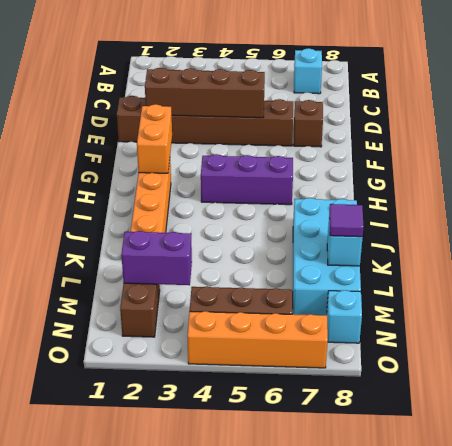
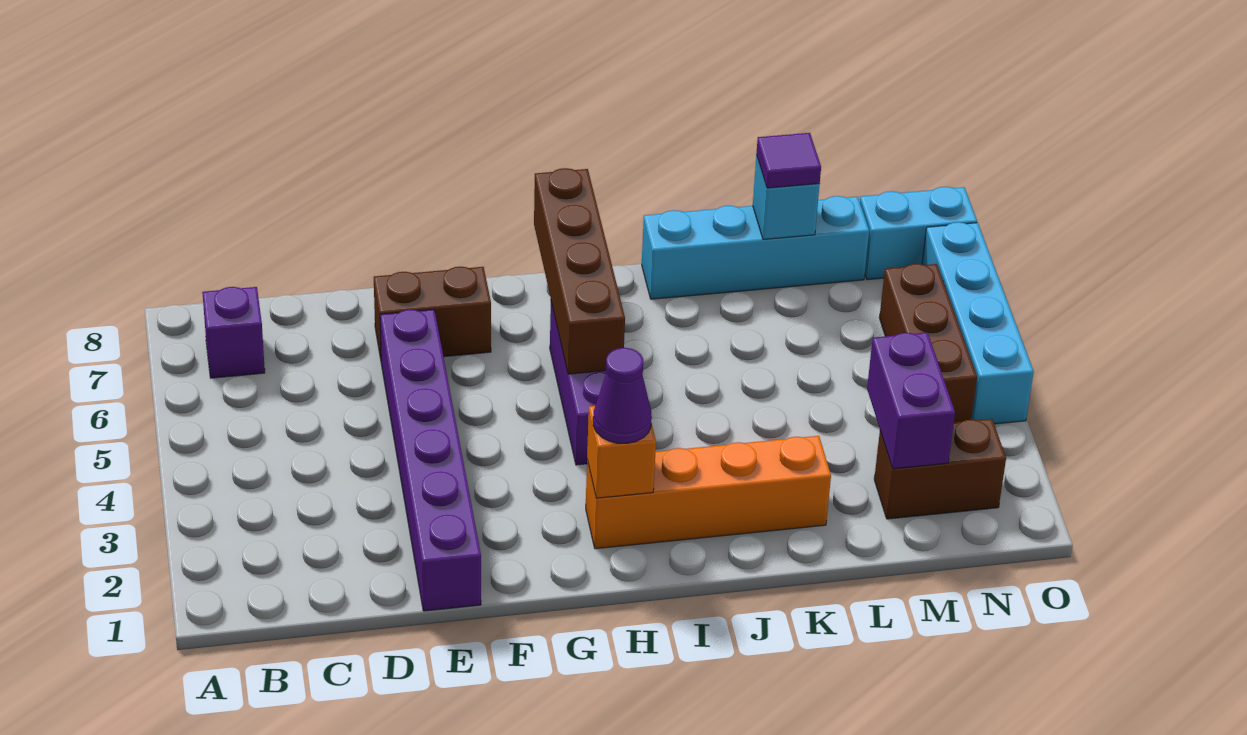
cyan brick B7 level 1 -> purple brick B7 level 1
brown brick E1:E6 level 1 -> purple brick E1:E6 level 1
brown brick E2:E5 level 2 -> brown brick H5:H8 level 2
brown brick E7 level 1 -> brown brick E7:F7 level 1
orange brick G2:H2 level 2 -> orange brick H2 level 2
none -> purple cone H2 level 3
cyan brick J7:M8 level 1 -> cyan brick J8:M8 level 1
cyan brick N8 level 1 -> cyan brick N8:O8 level 1
orange brick O4:O7 level 1 -> cyan brick O4:O7 level 1

